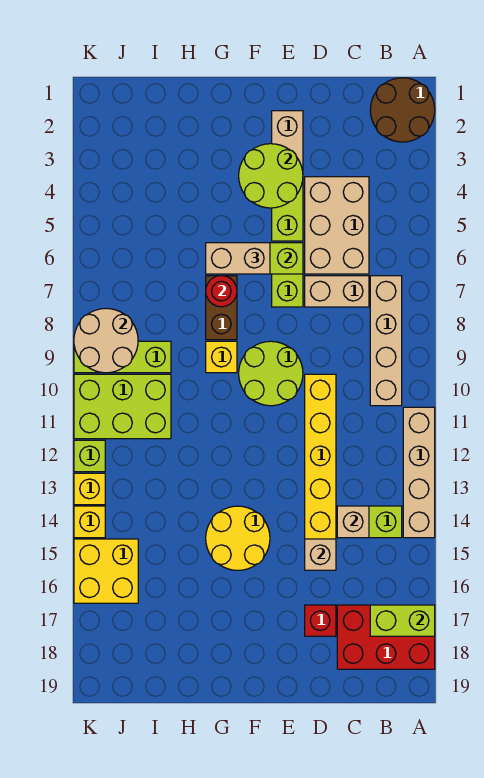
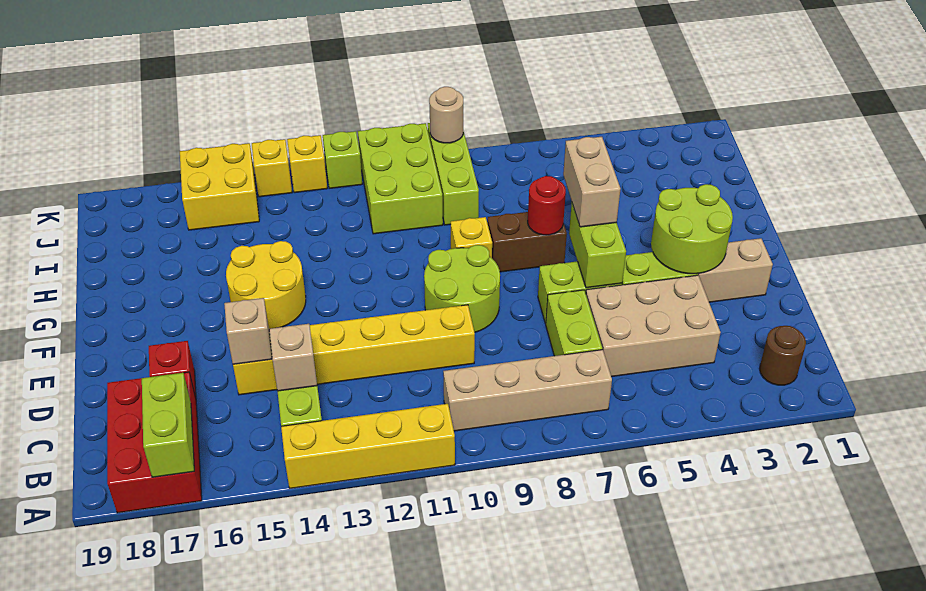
brown round brick A1:B2 level 1 -> brown round brick B2 level 1
tan brick A11:A14 level 1 -> yellow brick A11:A14 level 1
tan brick C7:D7 level 1 -> lime brick C7:D7 level 1
tan round brick J8:K9 level 2 -> tan round brick K9 level 2

